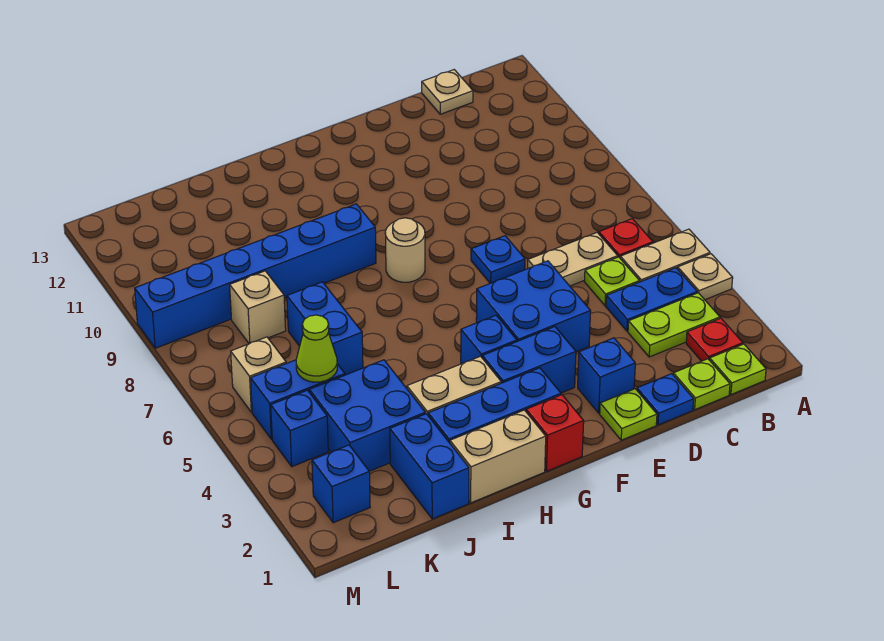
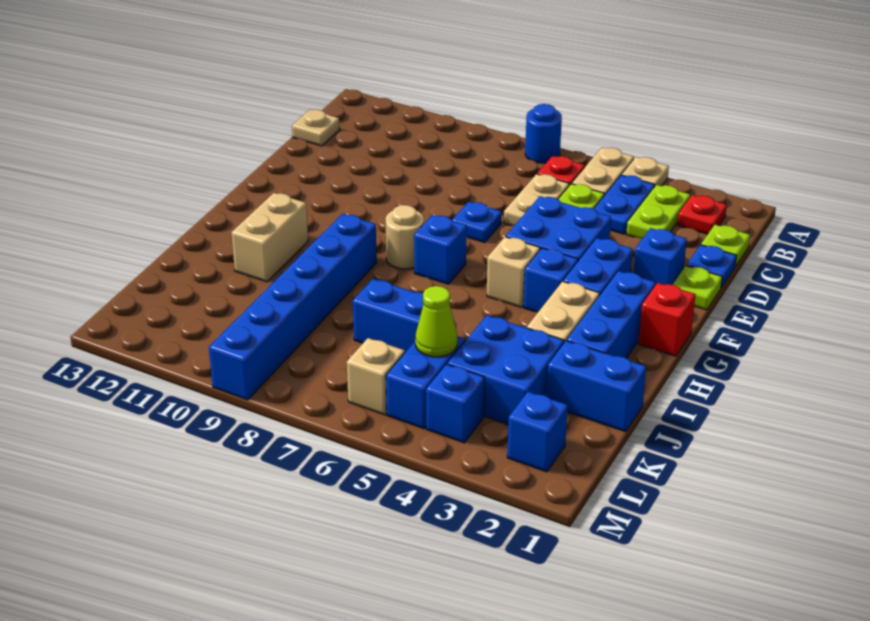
none -> blue round brick A7 level 1
lime plate B1 level 1 -> none
none -> blue brick G7 level 1
tan brick H1:I1 level 1 -> tan brick H11:I11 level 1
tan brick K8 level 1 -> tan brick G5 level 1

